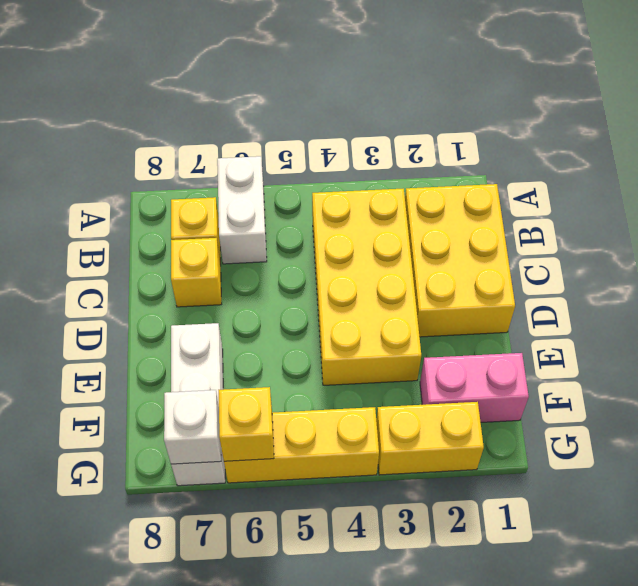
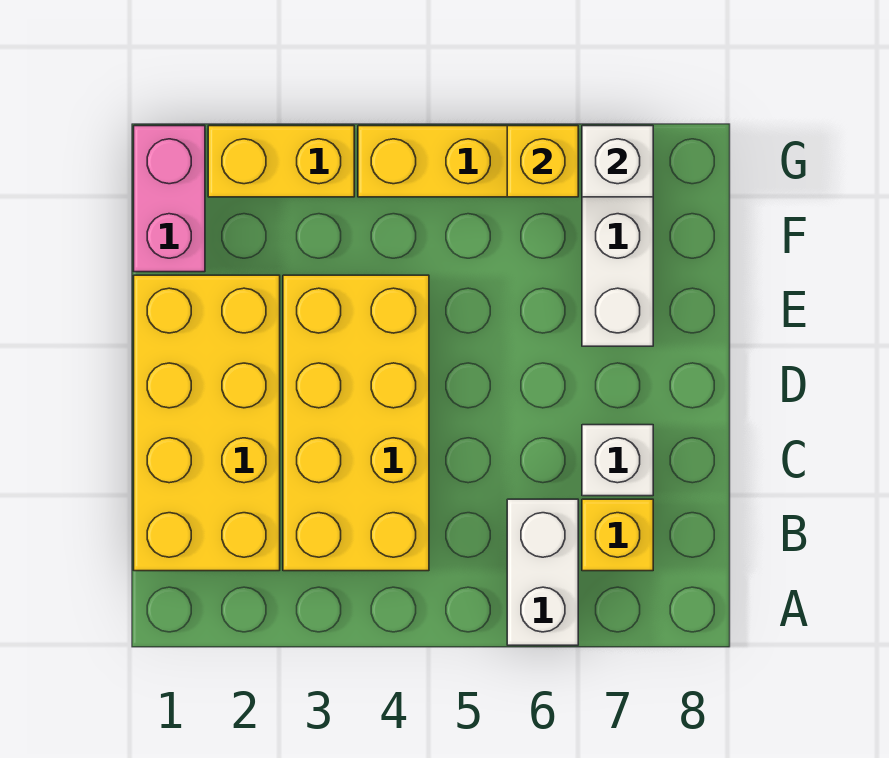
yellow brick B1:D2 level 1 -> yellow brick B1:E2 level 1
yellow brick C7 level 1 -> white brick C7 level 1
pink brick F1:F2 level 1 -> pink brick F1:G1 level 1

